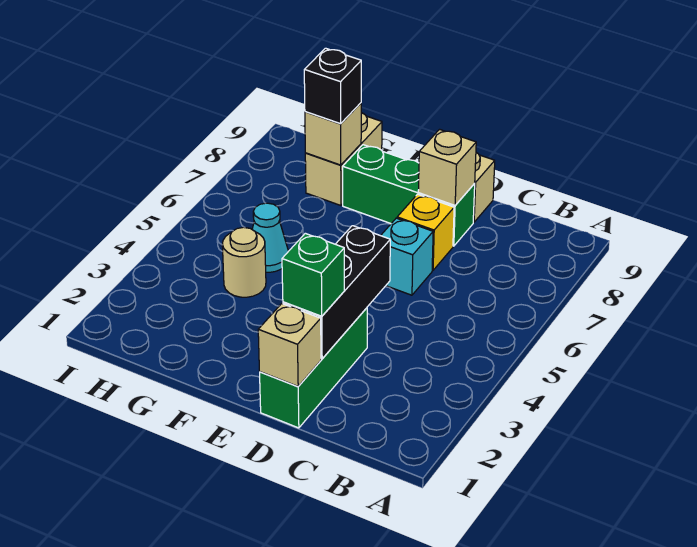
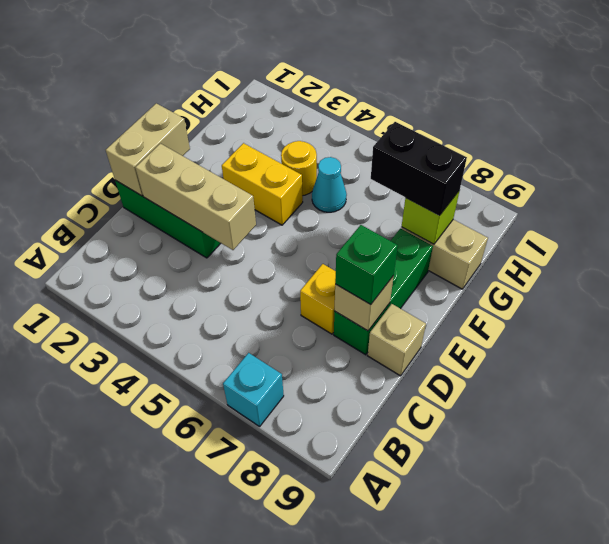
tan brick D1 level 2 -> tan brick D1:E1 level 2
black brick D2:D4 level 2 -> tan brick D2:D4 level 2
green brick D2 level 3 -> green brick D8 level 3
cyan brick D6 level 1 -> cyan brick A7 level 1
none -> yellow brick F3:F4 level 1
tan round brick G4 level 1 -> yellow round brick G4 level 1
tan brick G8 level 2 -> lime brick G8 level 2
black brick G8 level 3 -> black brick G7:G8 level 3

